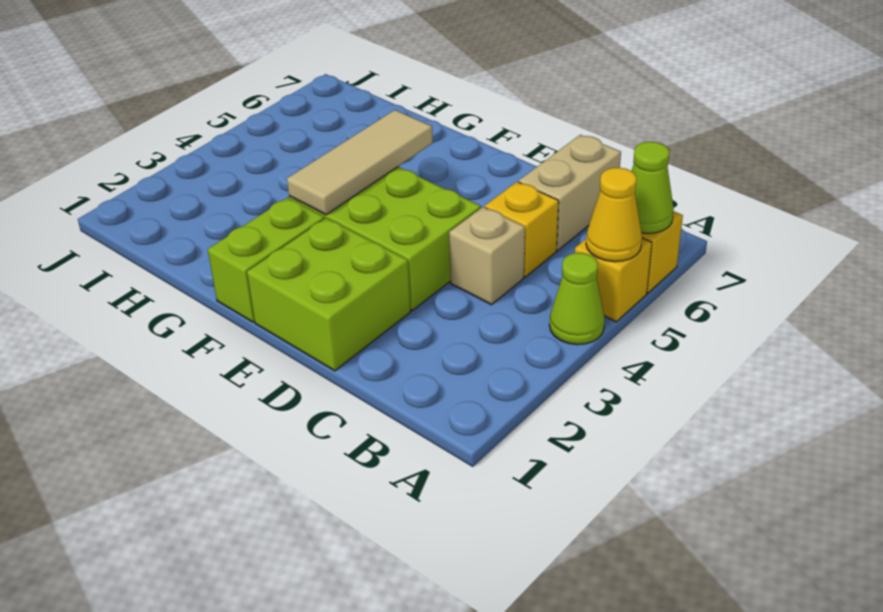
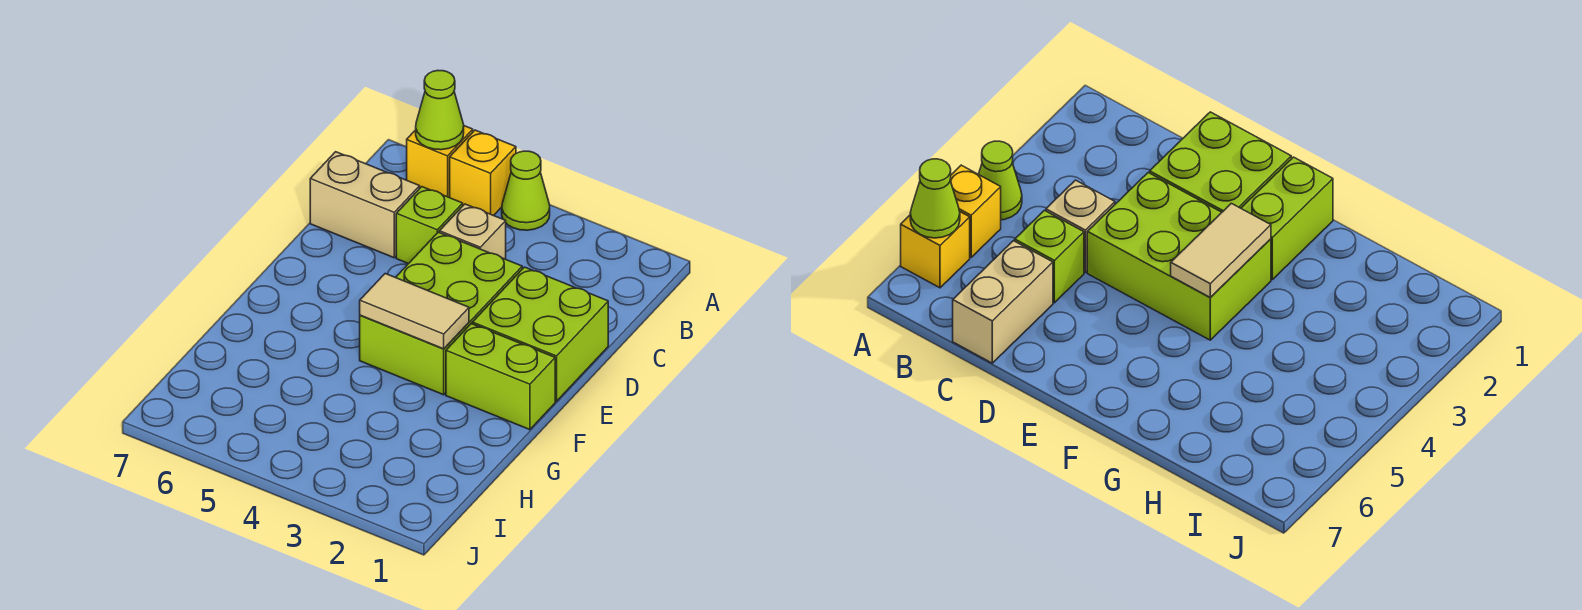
yellow cone A5 level 2 -> none
yellow brick C5 level 1 -> lime brick C5 level 1
tan tile F3:F5 level 2 -> tan tile F3:F4 level 2

